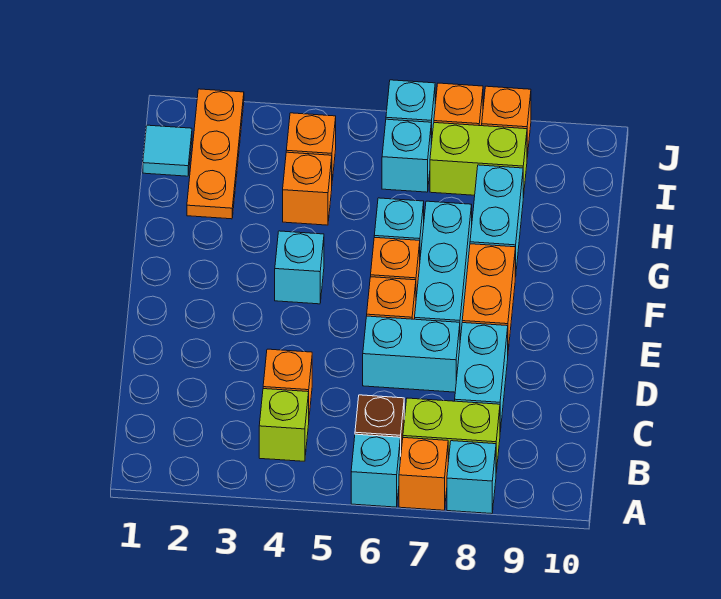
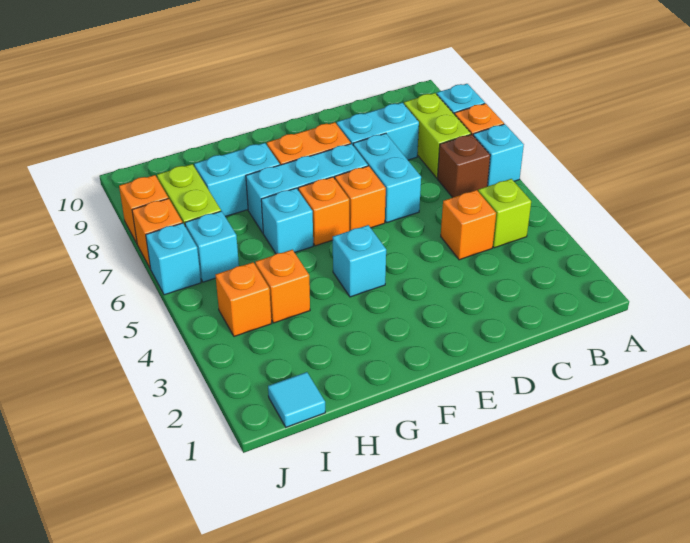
orange plate H2:J2 level 1 -> none

